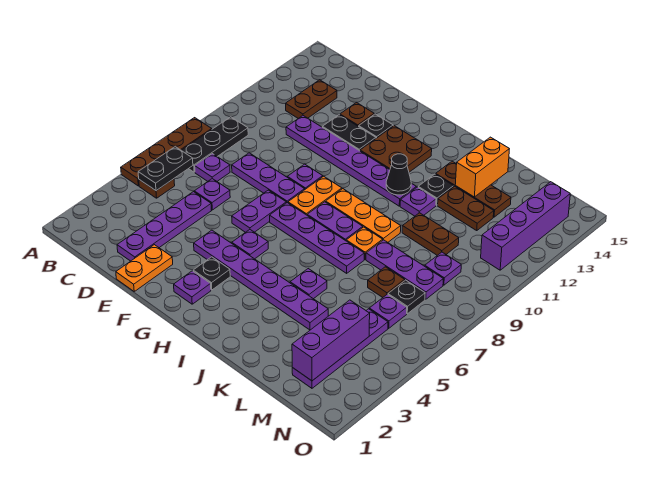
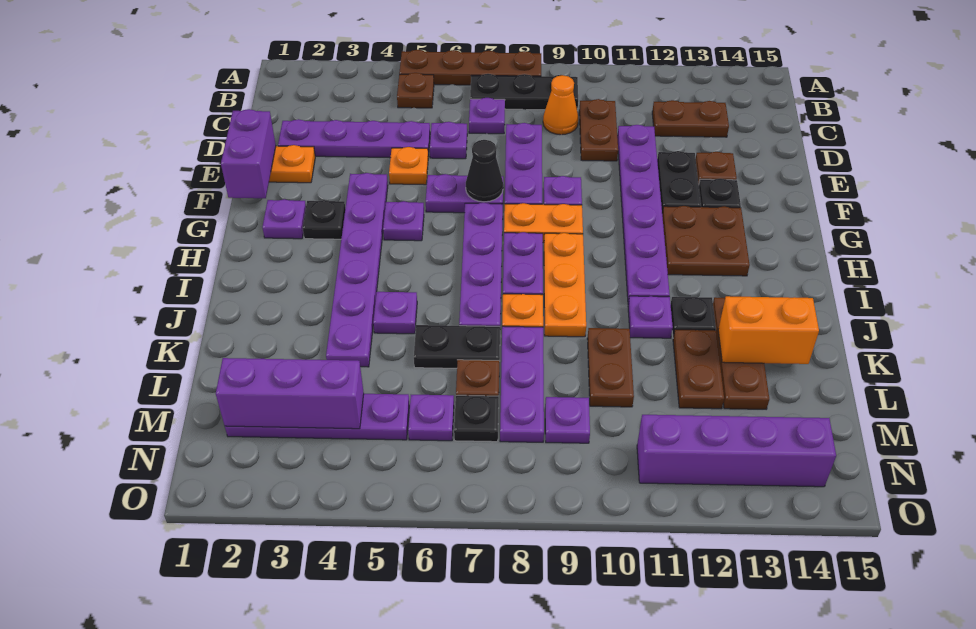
black plate B5:B6 level 2 -> black plate K6:K7 level 1
none -> orange cone C9 level 1
none -> brown plate C10:D10 level 1
none -> purple brick E1:F1 level 2
none -> orange plate E5 level 1
black cone I11 level 2 -> black cone F7 level 2

